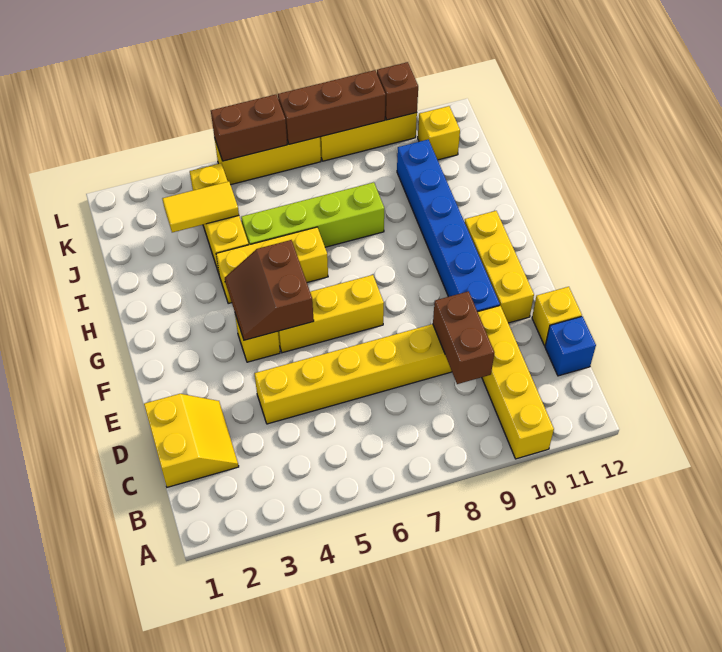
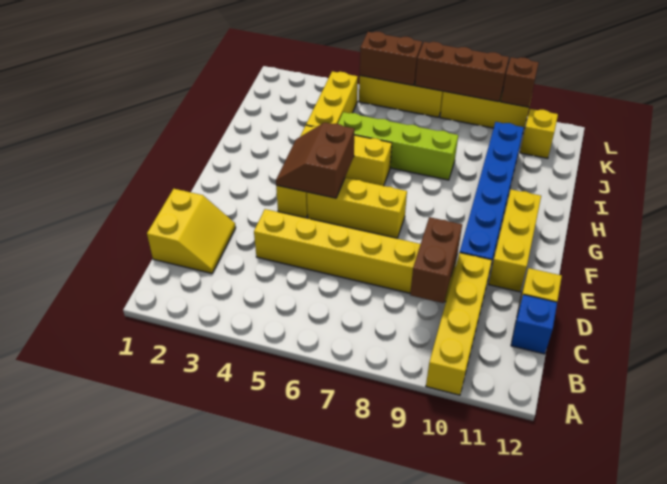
yellow tile J3:J4 level 2 -> none

